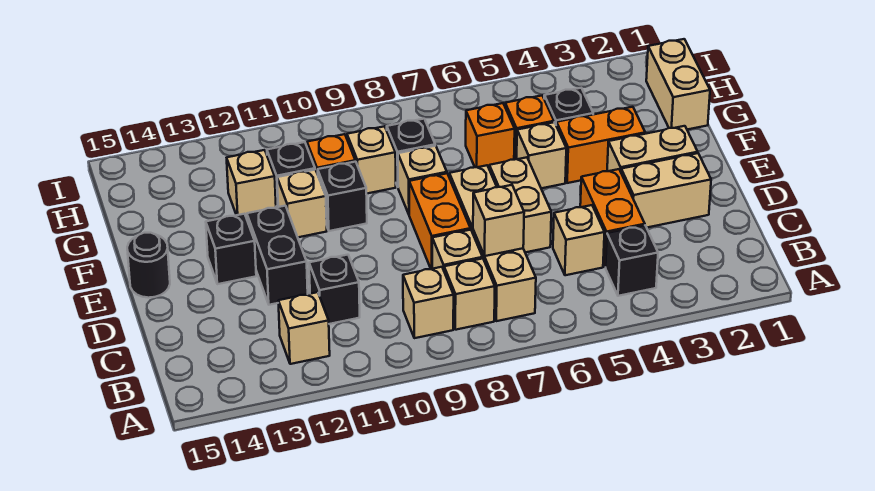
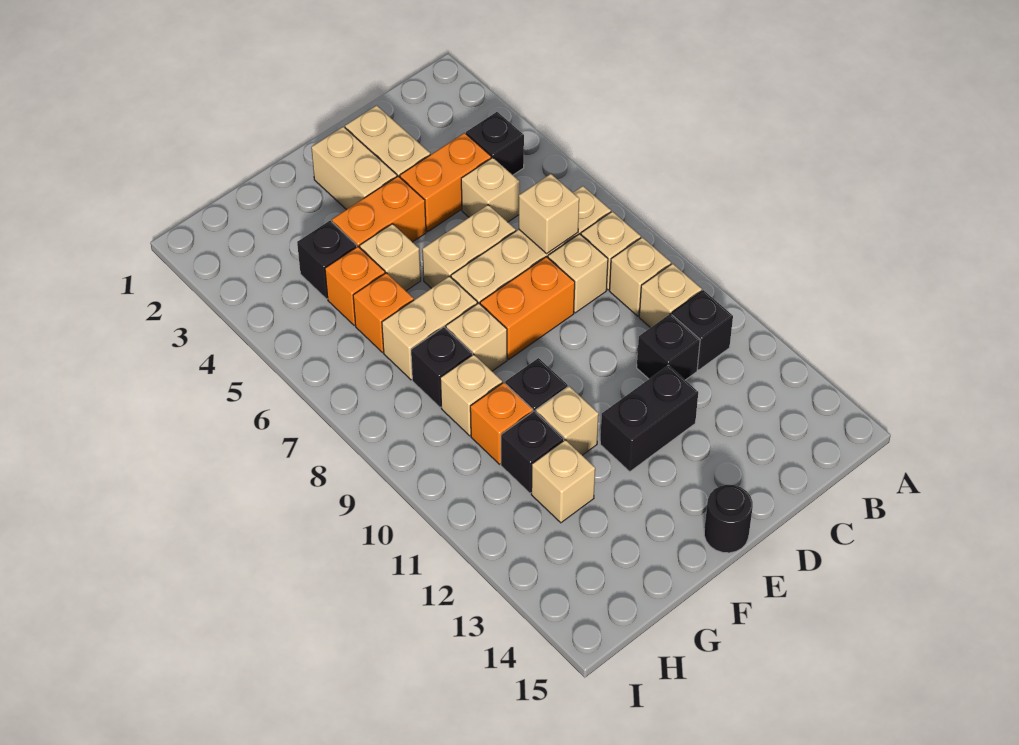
tan brick B12 level 1 -> tan brick B10 level 1
black brick E13 level 1 -> black brick B11 level 1
orange brick F3:F4 level 1 -> orange brick E4:F4 level 1
tan brick G1:H1 level 1 -> tan brick F7:G7 level 1

